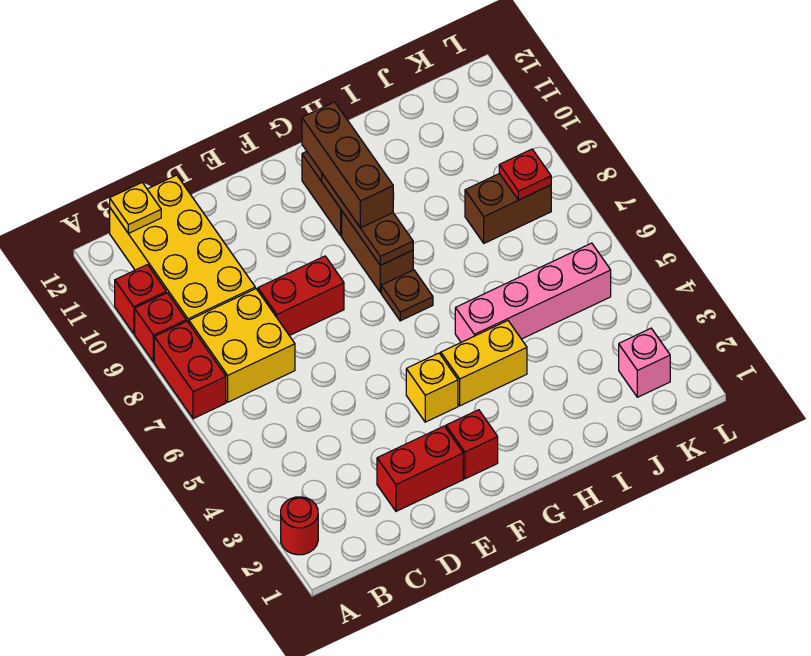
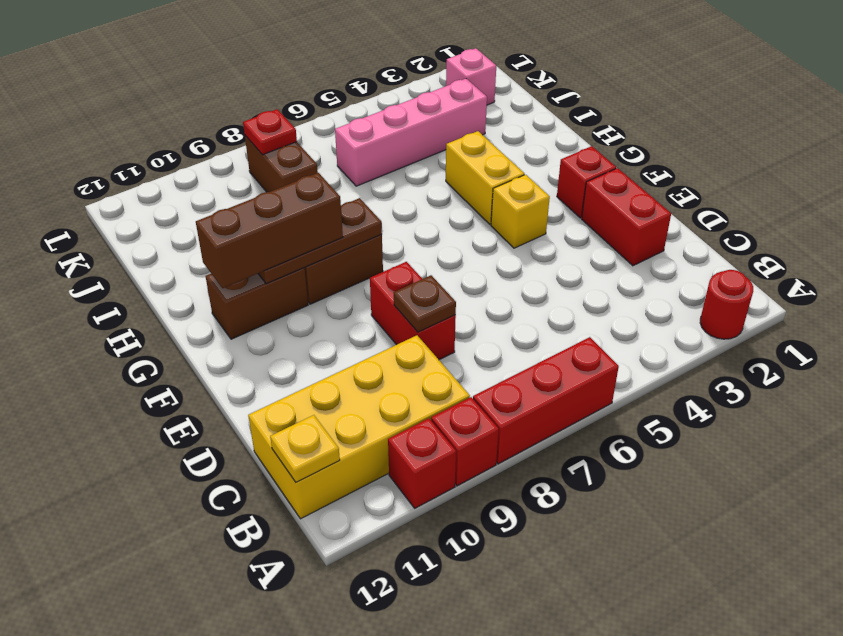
red brick A7:A8 level 1 -> red brick A6:A8 level 1
yellow brick B7:C8 level 1 -> none
brown plate G7 level 1 -> brown plate D8 level 2
pink brick H5:K5 level 1 -> pink brick J3:J6 level 1

